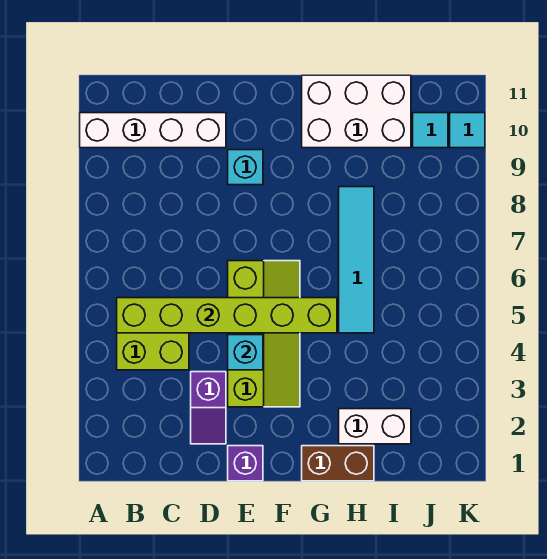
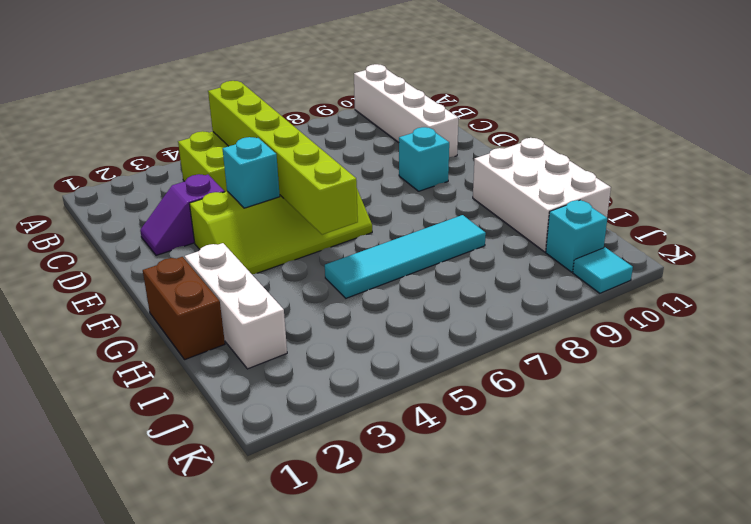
purple brick E1 level 1 -> none
white brick H2:I2 level 1 -> white brick G2:I2 level 1
cyan tile J10 level 1 -> cyan brick J10 level 1

